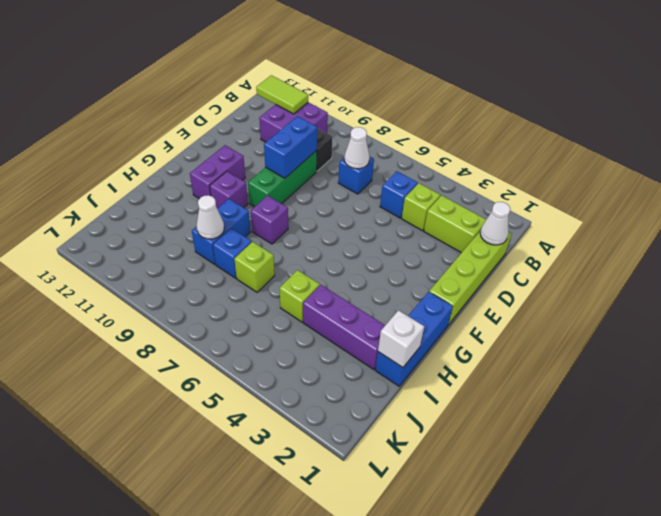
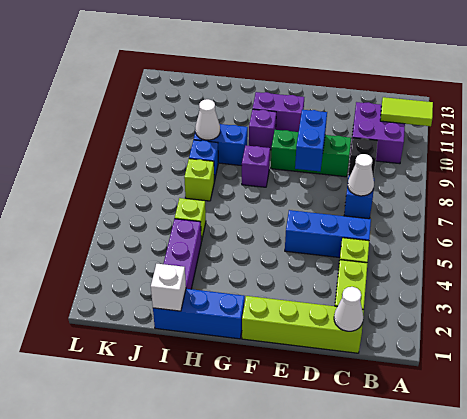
lime tile B11:B12 level 2 -> lime tile A11:B11 level 2
blue brick C5 level 1 -> blue brick C5:E5 level 1
blue brick D9:E9 level 2 -> blue brick E8:E9 level 2

